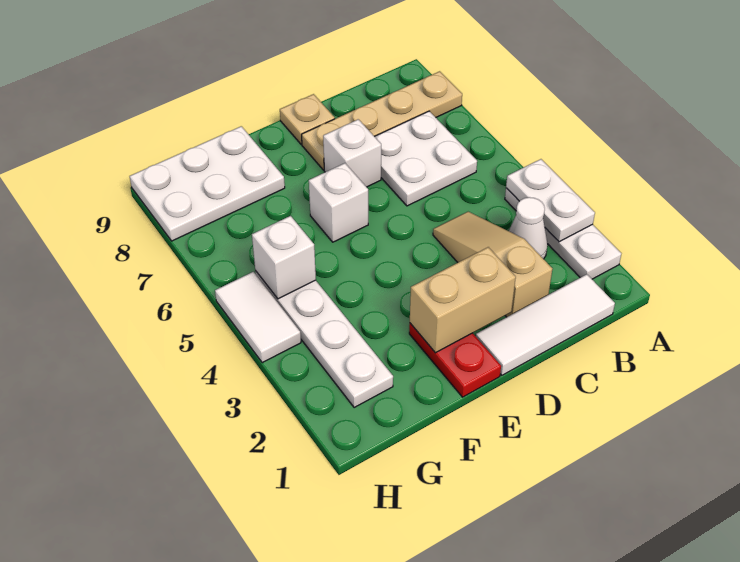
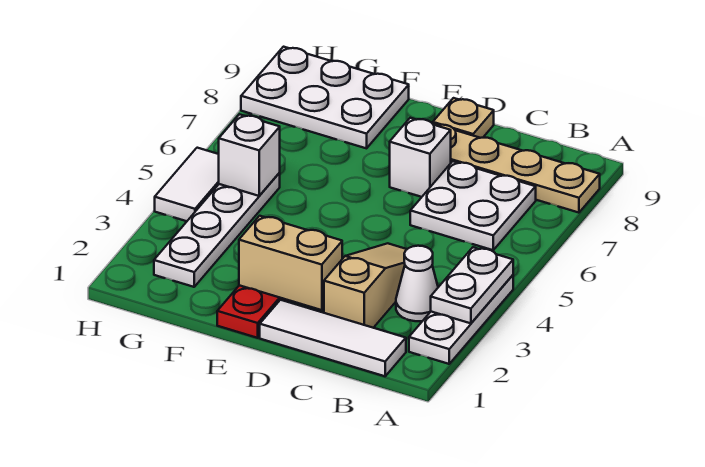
white brick E6 level 1 -> none

